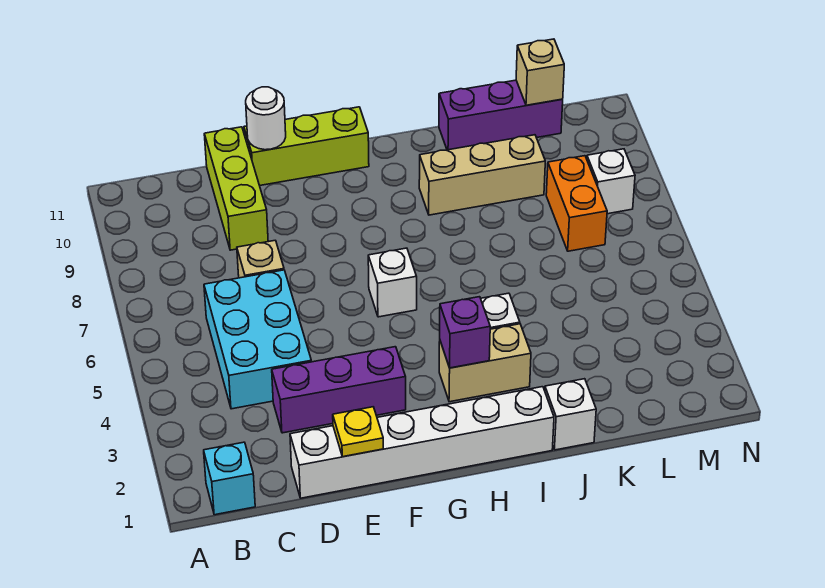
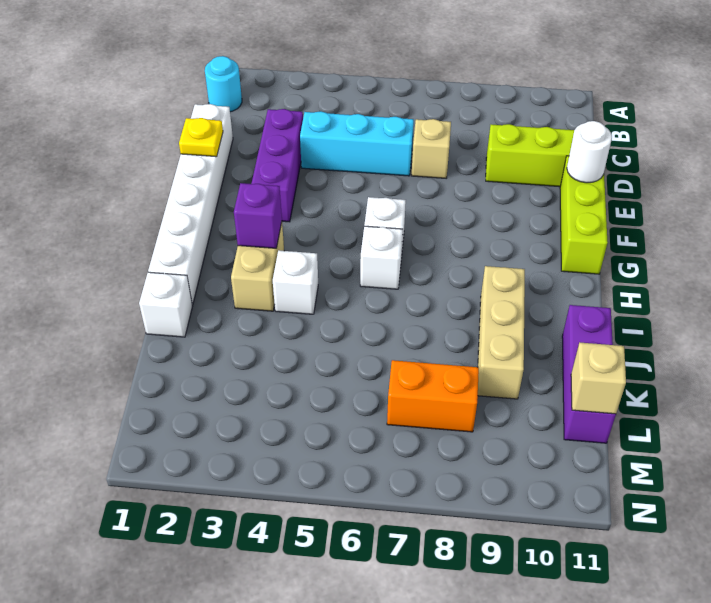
cyan brick B1 level 1 -> cyan round brick B1 level 1
cyan brick C4:D6 level 1 -> cyan brick D4:D6 level 1
white brick M8 level 1 -> white brick H6 level 1

